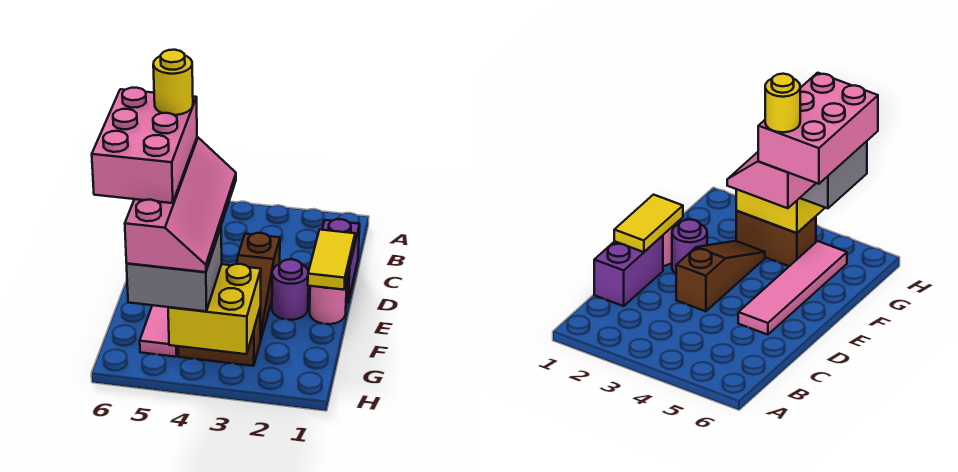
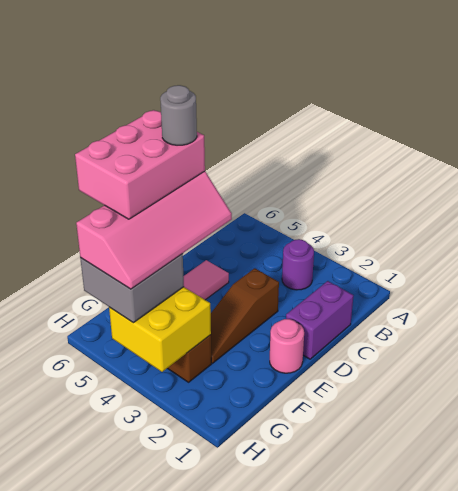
yellow tile D1:E1 level 2 -> none
purple round brick E2 level 1 -> purple round brick B3 level 1
yellow round brick E5 level 6 -> grey round brick E5 level 6

